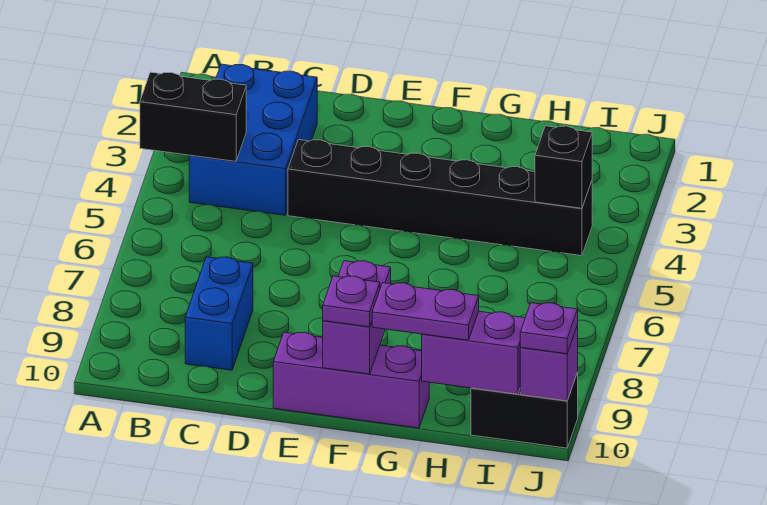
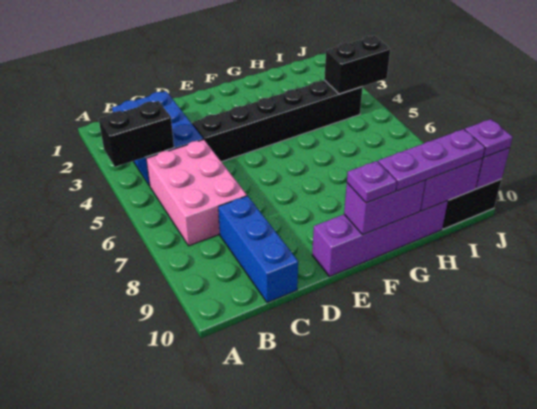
none -> pink brick B5:C7 level 1
blue brick C8:C9 level 1 -> blue brick C8:C10 level 1
purple brick E10:G10 level 1 -> purple brick E10:H10 level 1
purple brick F9:F10 level 2 -> purple brick F10:G10 level 2
purple plate G10:H10 level 3 -> purple plate G10:I10 level 3
black brick I4 level 2 -> black brick I4:J4 level 2

